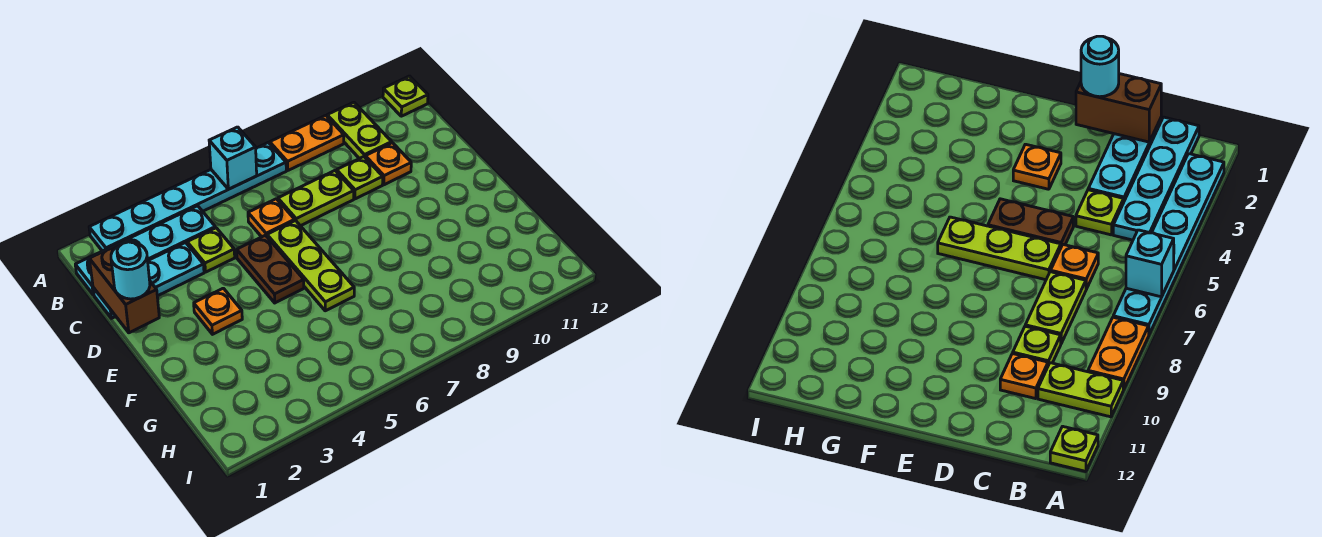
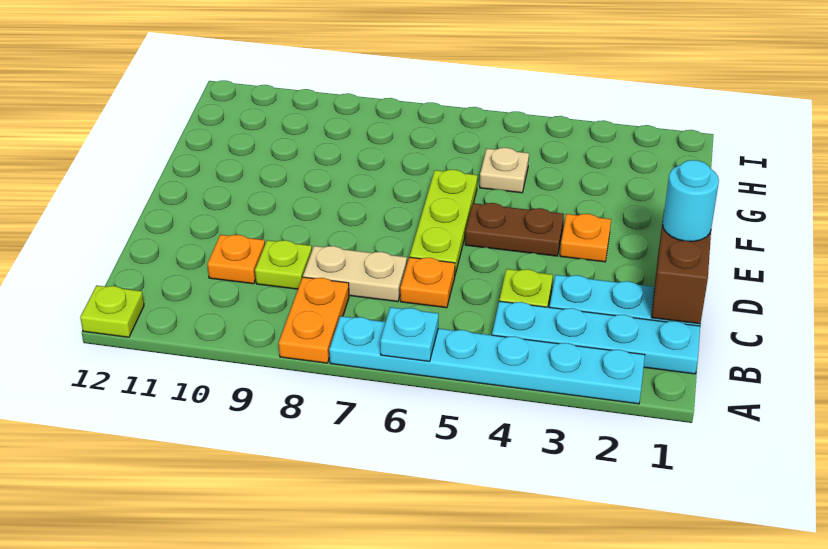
cyan brick A6 level 2 -> cyan plate A6 level 2
orange plate A8:A9 level 1 -> orange plate A8:B8 level 1
lime plate A10:B10 level 1 -> none
lime plate C7:C8 level 1 -> tan plate C7:C8 level 1
brown plate D5:E5 level 1 -> brown plate E4:E5 level 1
none -> tan plate G5 level 1

